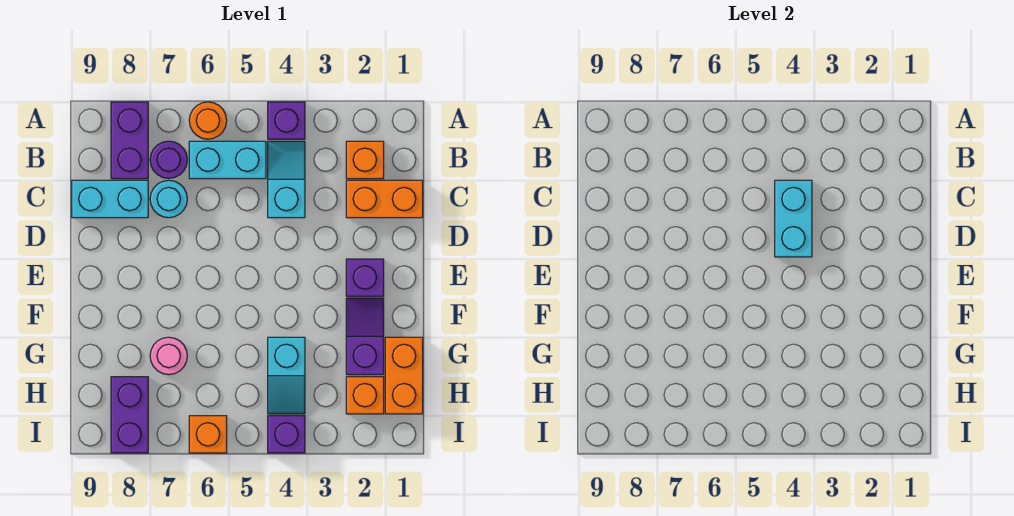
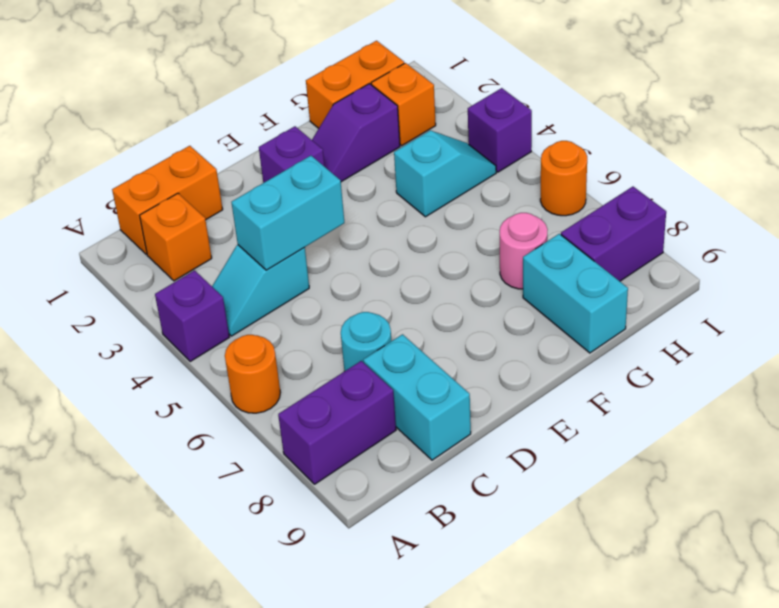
cyan brick B5:B6 level 1 -> cyan brick G8:G9 level 1
purple round brick B7 level 1 -> none
orange brick C1:C2 level 1 -> orange brick B1:C1 level 1
orange brick I6 level 1 -> orange round brick I6 level 1

